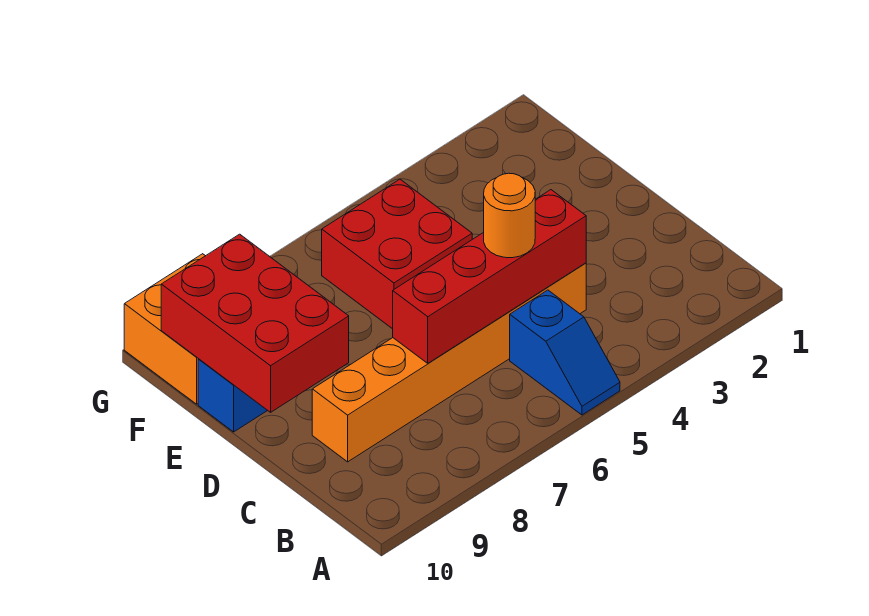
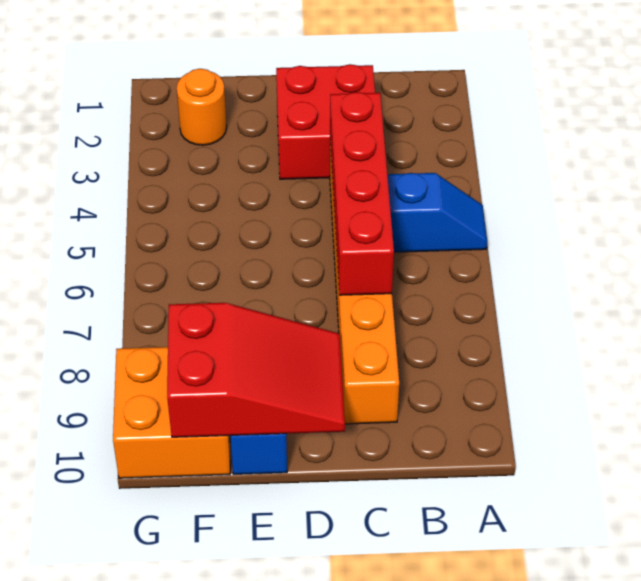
orange round brick C5 level 3 -> orange round brick F2 level 1
red brick D9:F10 level 2 -> red slope D9:F10 level 2 top F
red brick E5:F6 level 1 -> red brick C2:D3 level 1

